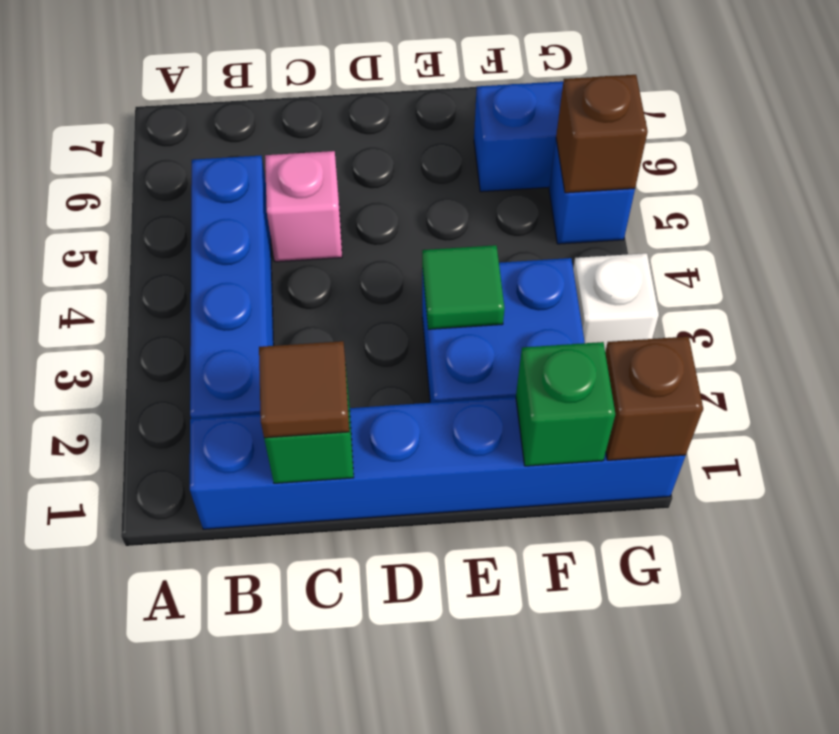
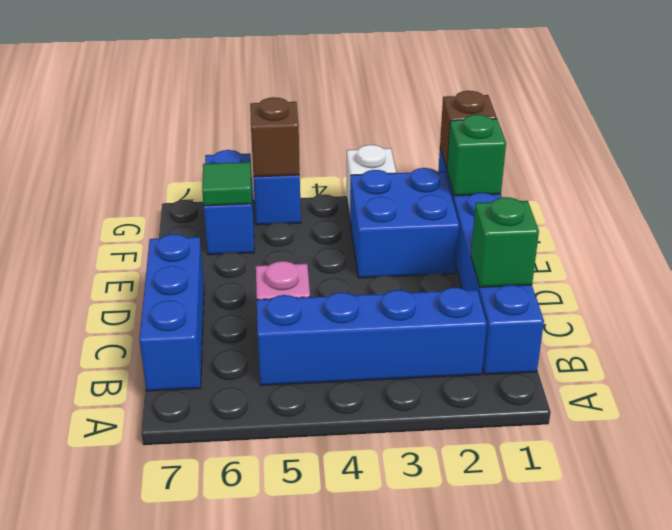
none -> blue brick B7:D7 level 1
brown tile C1 level 3 -> none
green tile E3 level 2 -> green tile F6 level 2

